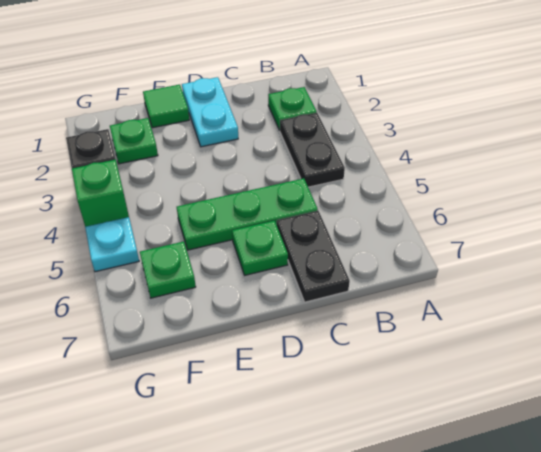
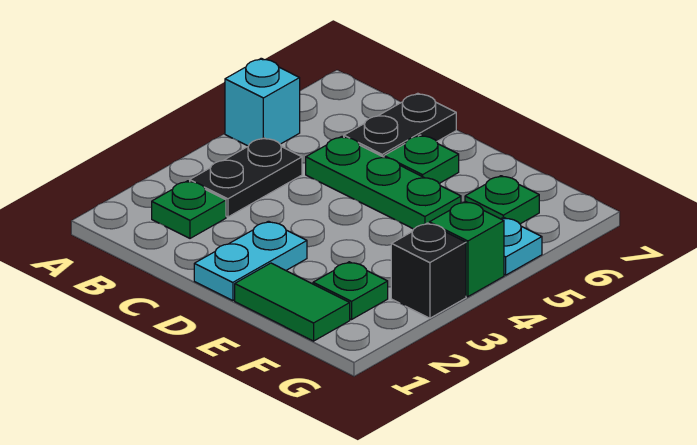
none -> cyan brick A5 level 1
green tile E1 level 1 -> green tile E1:F1 level 1

